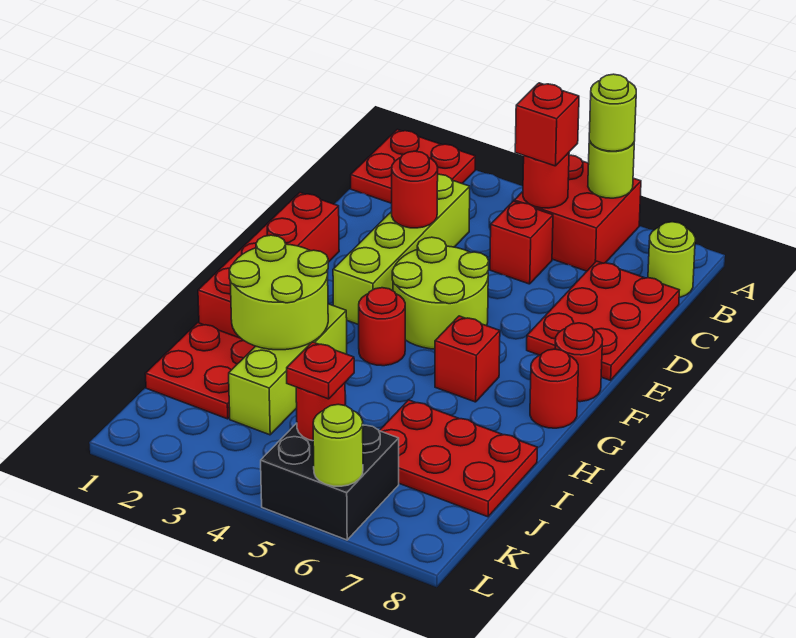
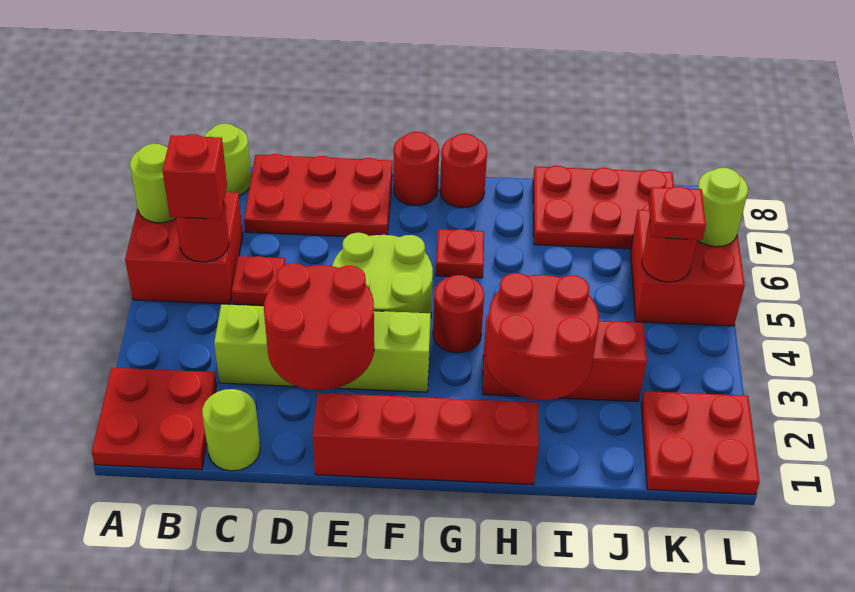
lime round brick A6 level 3 -> lime round brick C1 level 1
red brick C5 level 1 -> red plate C5 level 1
red round brick D3 level 2 -> red round brick D2:E3 level 2
red brick G6 level 1 -> red plate G6 level 1
lime round brick H2:I3 level 2 -> red round brick H2:I3 level 2
lime brick H3:J3 level 1 -> red brick H3:J3 level 1
red plate I1:J2 level 1 -> red plate K1:L2 level 1
red plate I6:J8 level 1 -> red plate I7:K8 level 1
black brick K5:L6 level 1 -> red brick K5:L6 level 1

